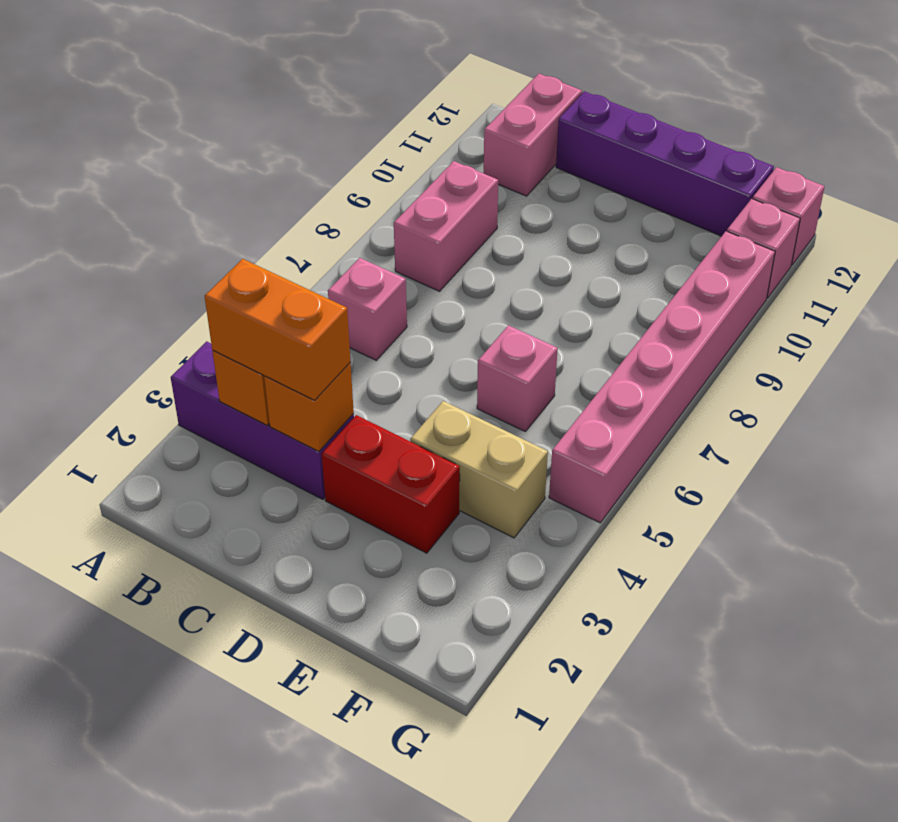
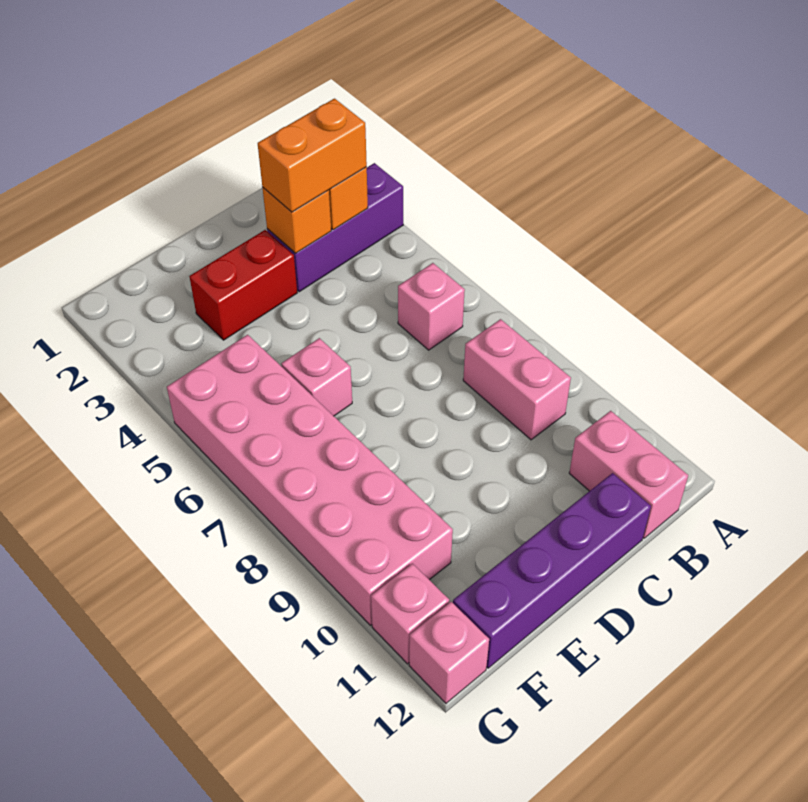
tan brick E4:F4 level 1 -> none
pink brick G5:G10 level 1 -> pink brick F5:G10 level 1

